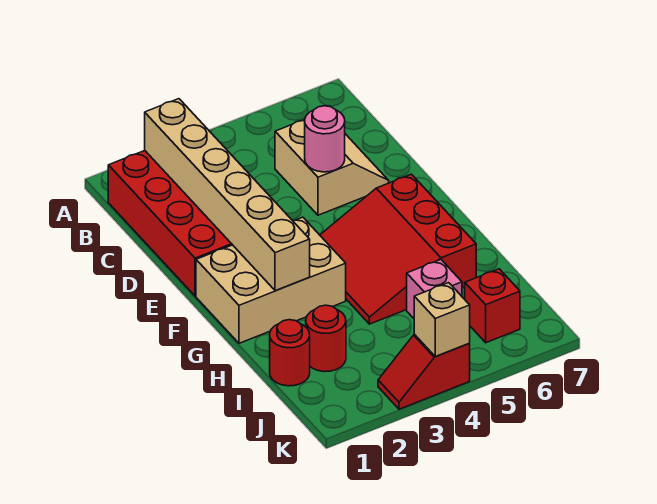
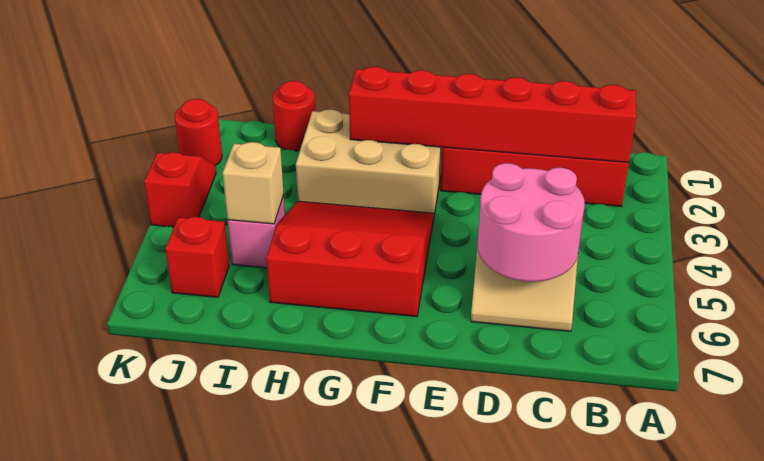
tan brick B2:G2 level 2 -> red brick B2:G2 level 2
pink round brick D5 level 2 -> pink round brick C5:D6 level 2
tan brick F1:G3 level 1 -> tan brick F2:H3 level 1
red round brick I2 level 1 -> red round brick K2 level 1
tan brick K4 level 2 -> tan brick I5 level 2

